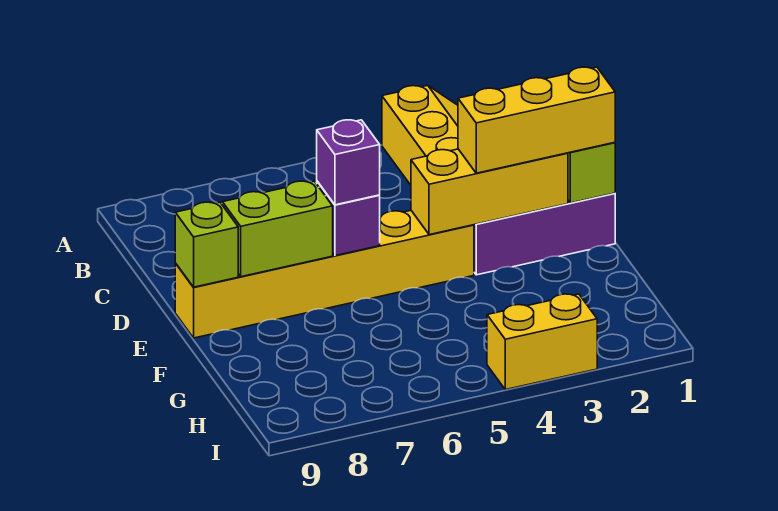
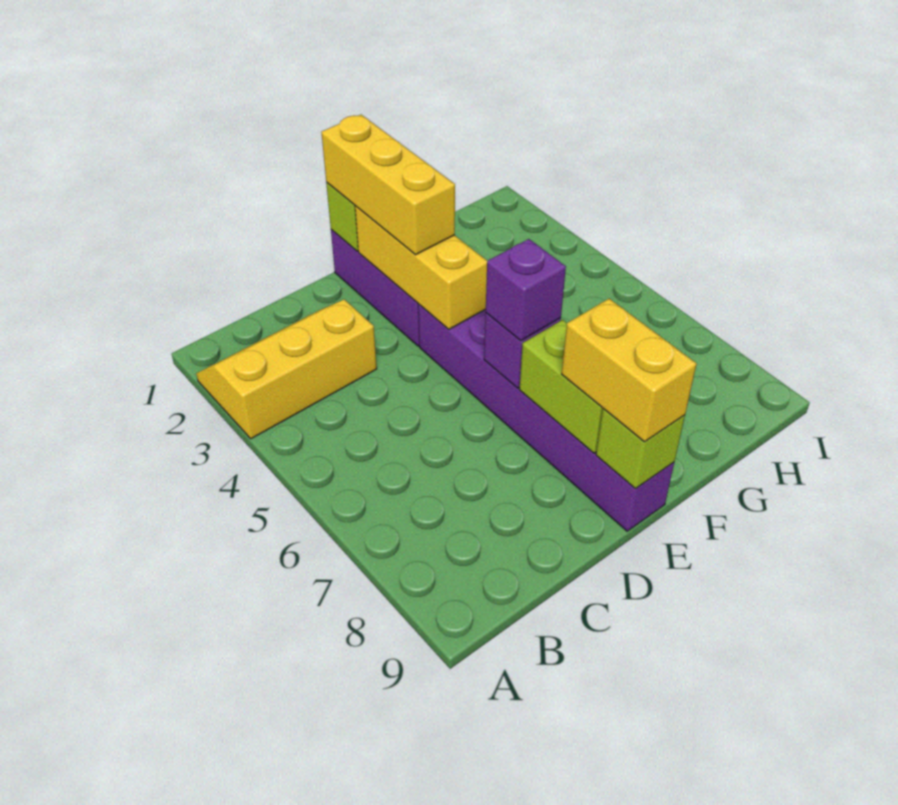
yellow brick E4:E9 level 1 -> purple brick E4:E9 level 1
yellow brick I3:I4 level 1 -> yellow brick E8:E9 level 3

